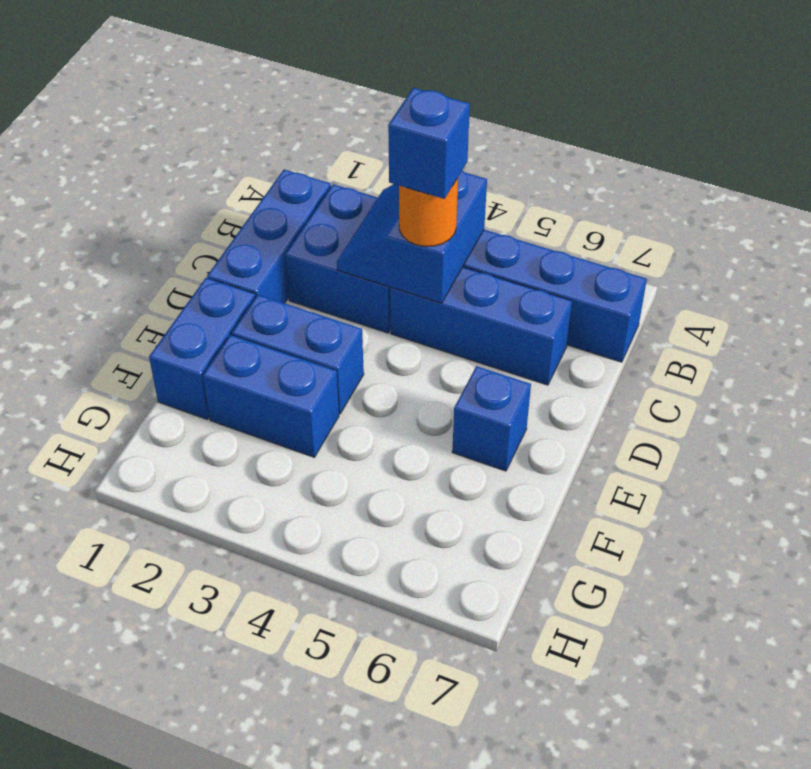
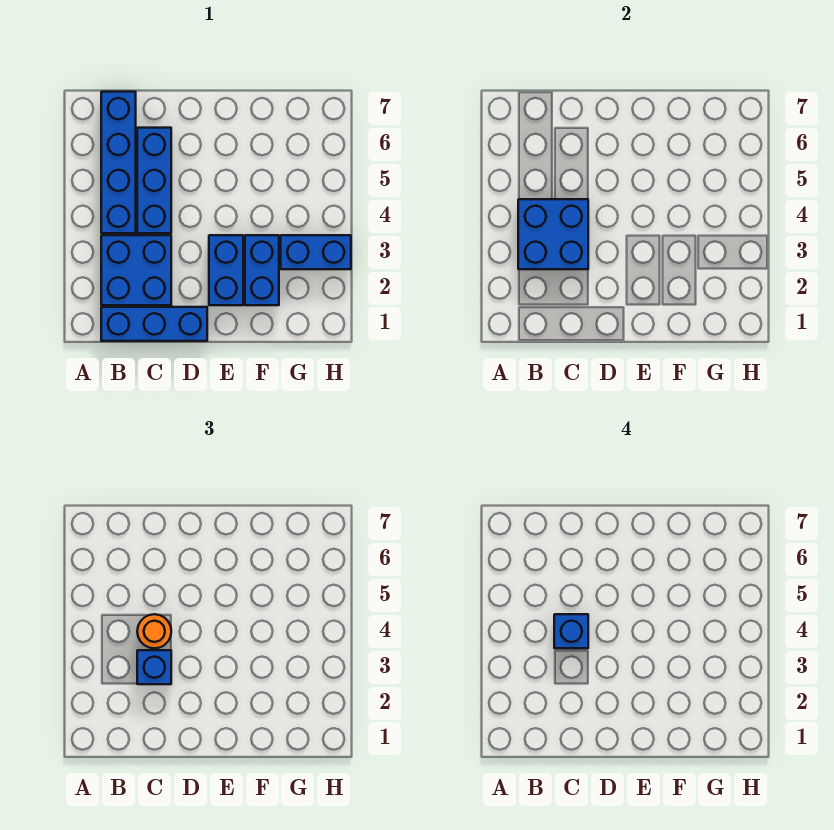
blue slope B3:C4 level 2 top 4 -> blue brick B3:C4 level 2
blue brick E1:F1 level 1 -> blue brick G3:H3 level 1
blue brick E6 level 1 -> blue brick C3 level 3

